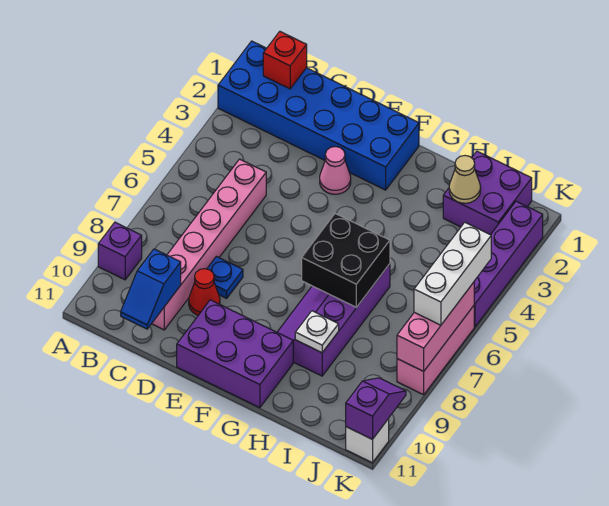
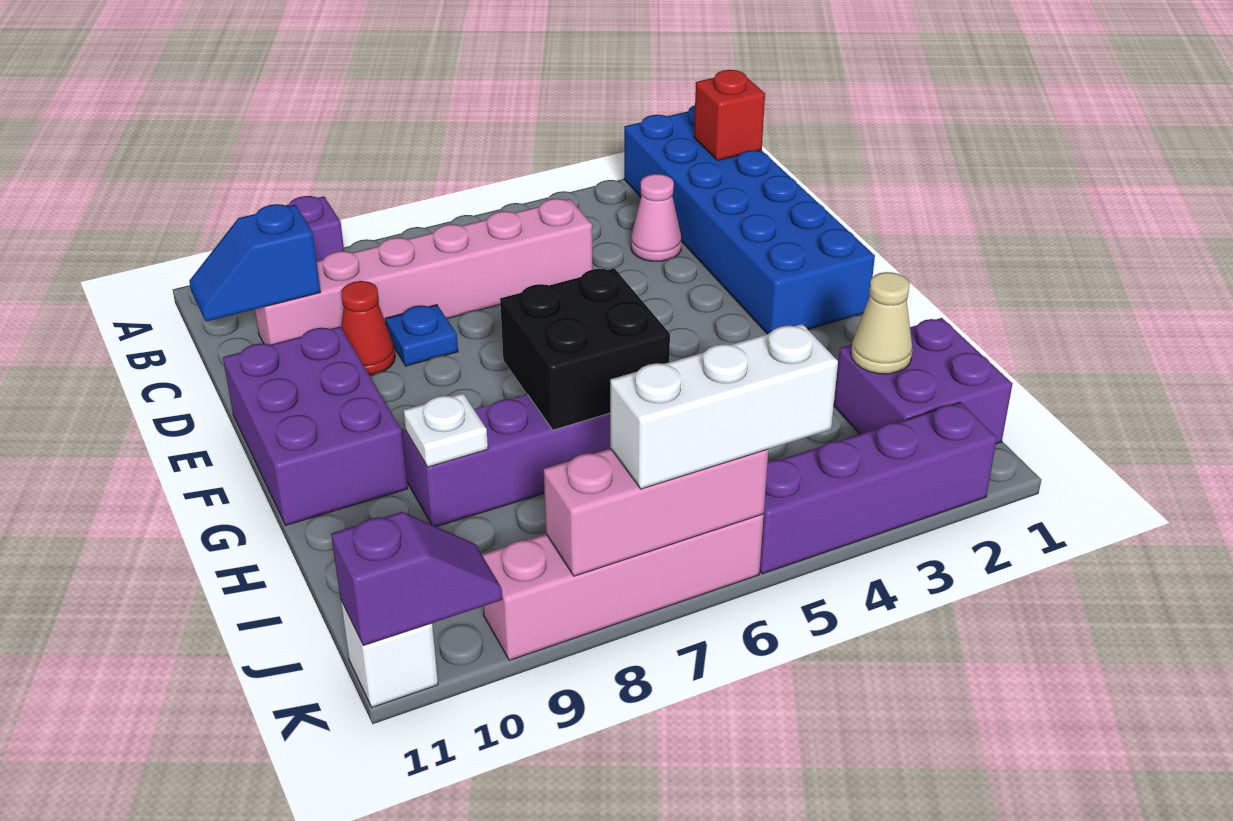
pink cone E3 level 1 -> pink cone C3 level 1
pink brick K6:K8 level 1 -> pink brick K6:K9 level 1

